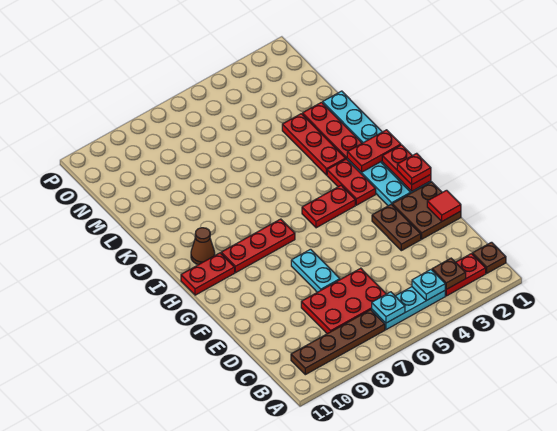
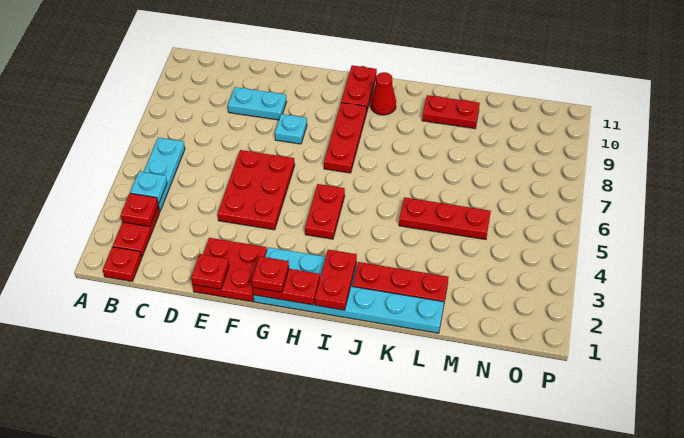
brown plate B1 level 1 -> red plate B1 level 1
brown plate B3 level 2 -> red plate B3 level 2
cyan plate B6 level 2 -> cyan plate F8 level 1
brown plate B7:B10 level 1 -> none
red plate C6:D8 level 1 -> red plate E4:F6 level 1
brown plate E1:F2 level 1 -> red plate E1:F2 level 1
red tile E1 level 2 -> red plate E1 level 2
brown plate E3:F3 level 1 -> none
cyan plate E7:F7 level 1 -> cyan plate D9:E9 level 1
red plate H3:I3 level 1 -> red plate K10:L10 level 1
brown cone I10 level 1 -> red cone I10 level 1
red plate J3:L3 level 1 -> red plate K5:M5 level 1

